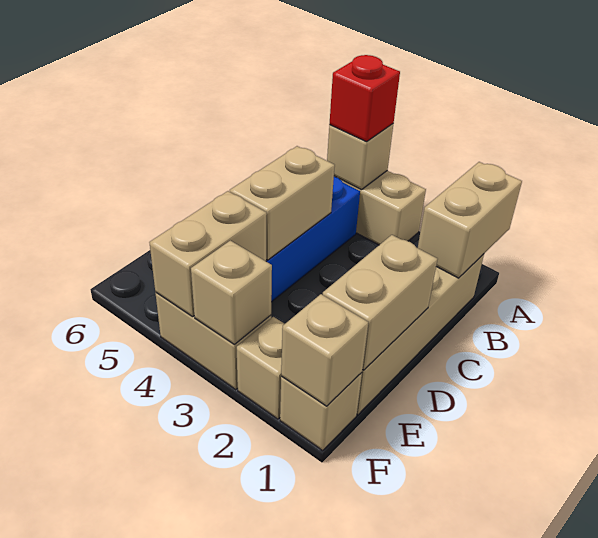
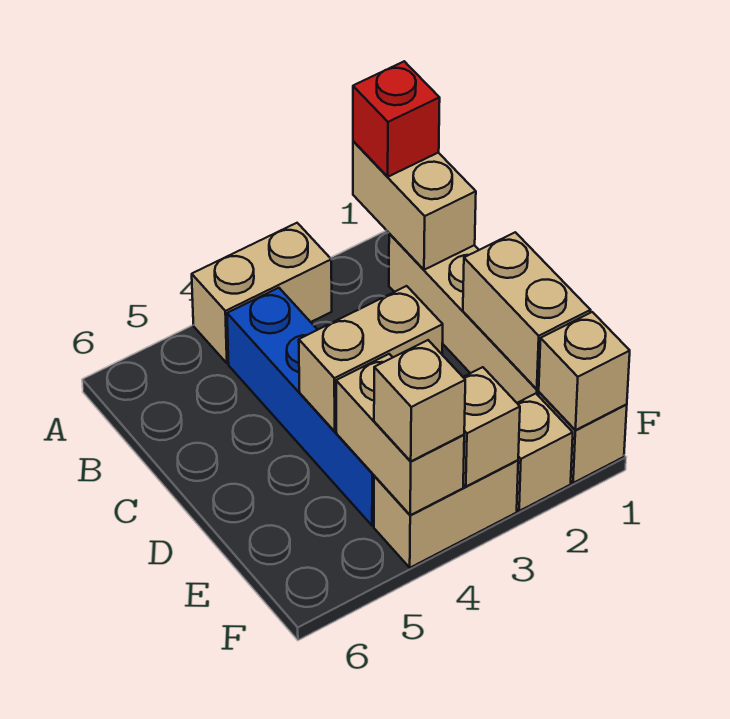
tan brick A4 level 2 -> tan brick F4 level 3
red brick A4 level 3 -> red brick A1 level 3
tan brick C4:D4 level 2 -> tan brick D3:D4 level 2

